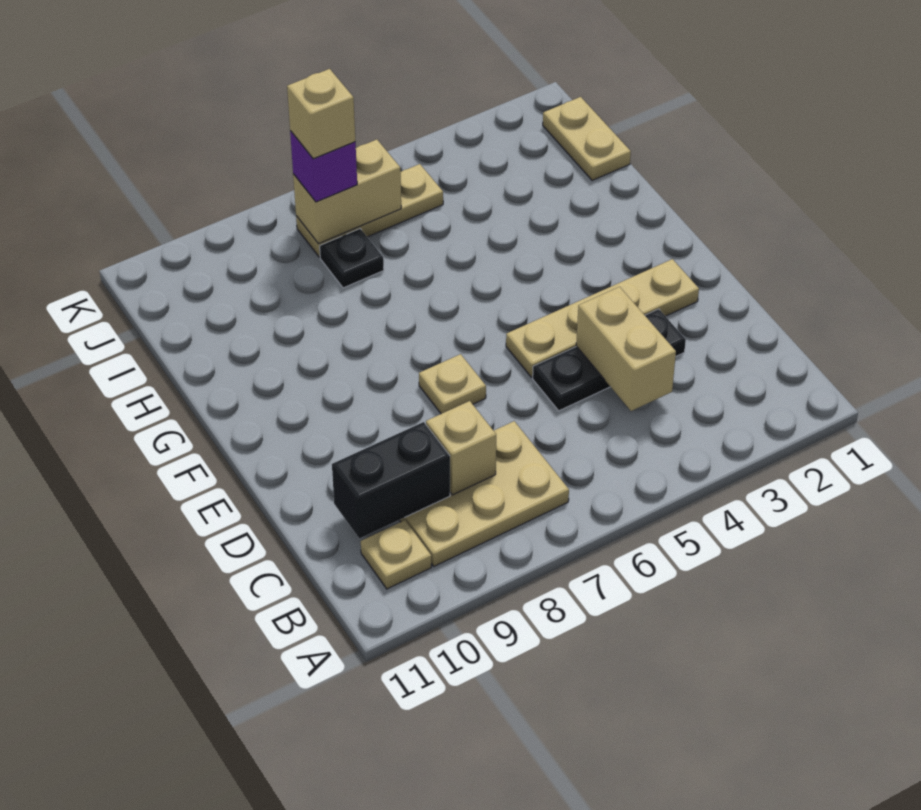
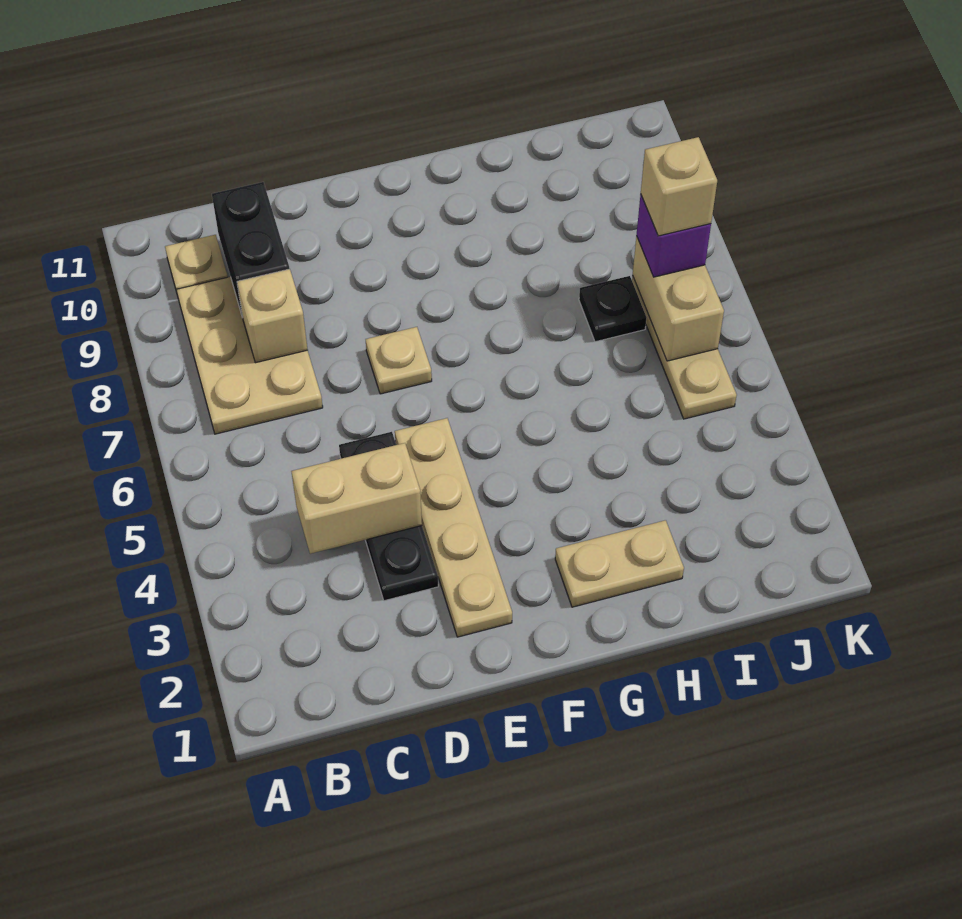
tan plate I1:J1 level 1 -> tan plate G2:H2 level 1

